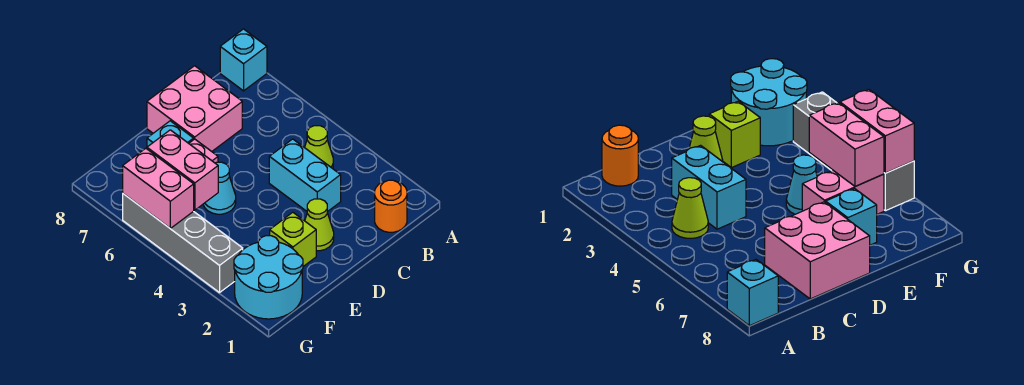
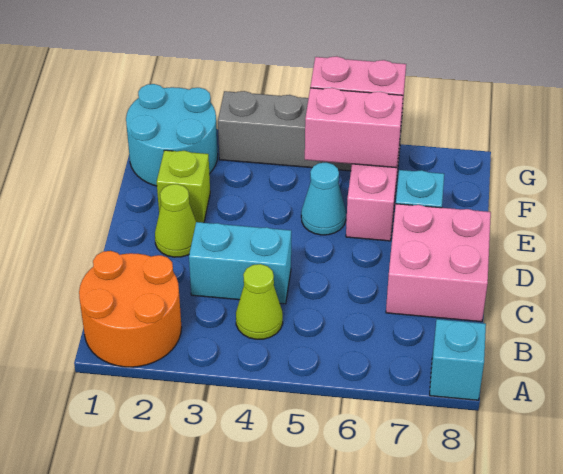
orange round brick B1 level 1 -> orange round brick A1:B2 level 1

